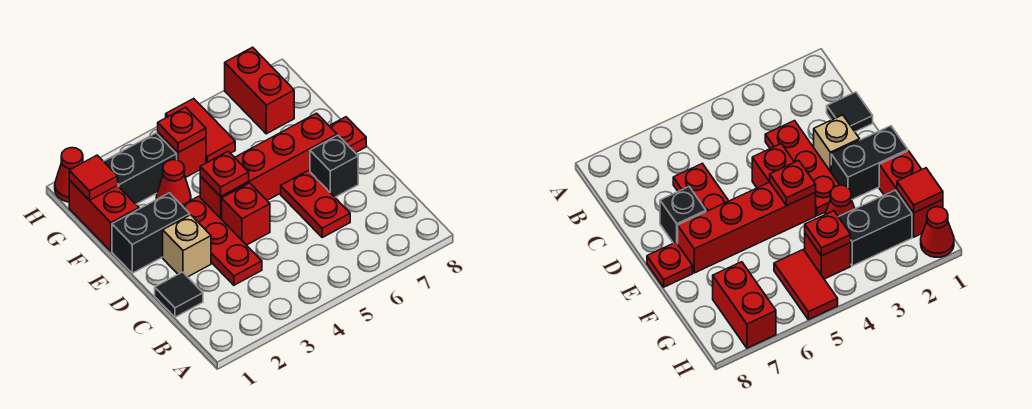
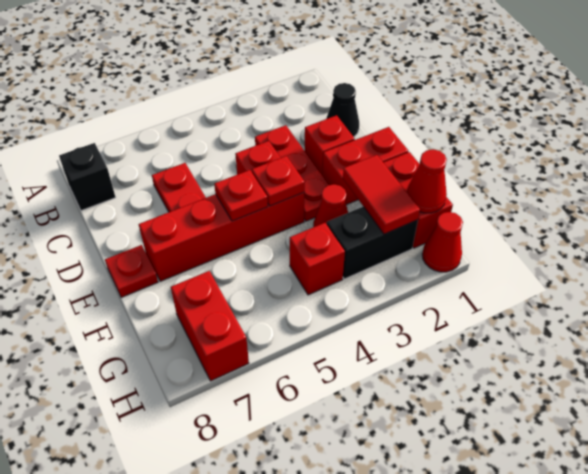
black tile C1 level 1 -> black cone C1 level 1
tan brick D2 level 1 -> red brick D2 level 1
black brick D7 level 1 -> black brick B8 level 1
black brick E1:E2 level 1 -> red brick E1:E2 level 1
red tile G1 level 2 -> red cone G1 level 2
red plate G4 level 2 -> red plate E5 level 2
red tile G5:H5 level 1 -> red tile F2:G2 level 2

